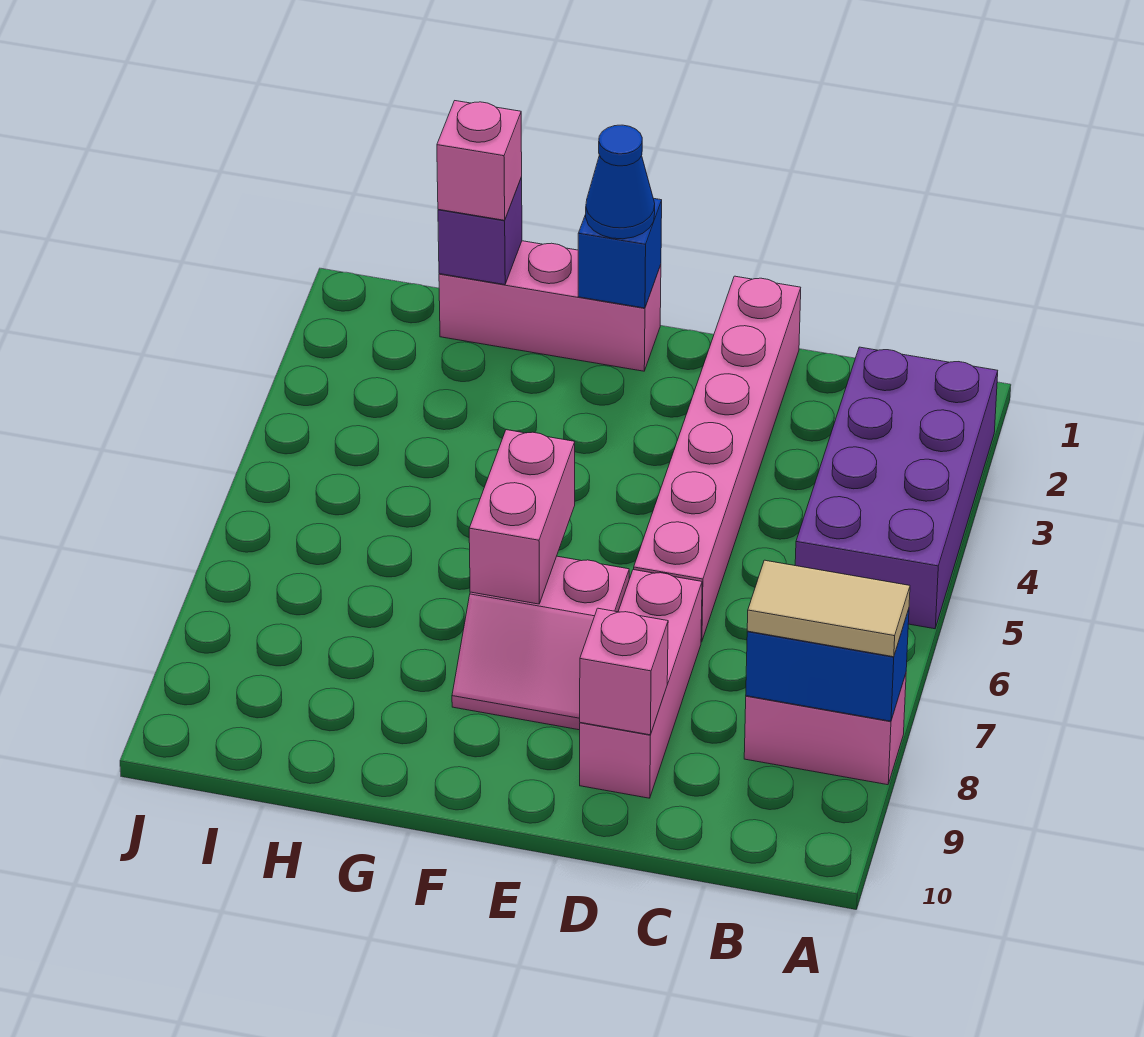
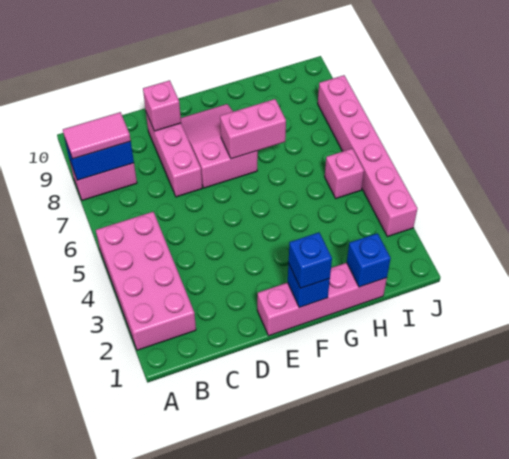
purple brick A2:B5 level 1 -> pink brick A2:B5 level 1
tan tile A8:B8 level 3 -> pink tile A8:B8 level 3
pink brick D1:D6 level 1 -> pink brick J3:J8 level 1
pink slope E7:F8 level 1 top 7 -> pink slope E7:F9 level 1 top 7
pink brick F1:H1 level 1 -> pink brick E1:H1 level 1
blue cone F1 level 3 -> blue brick F1 level 3
pink brick F6:F7 level 2 -> pink brick F7:G7 level 2
purple brick H1 level 2 -> blue brick H1 level 2
pink brick H1 level 3 -> pink brick I5 level 1

